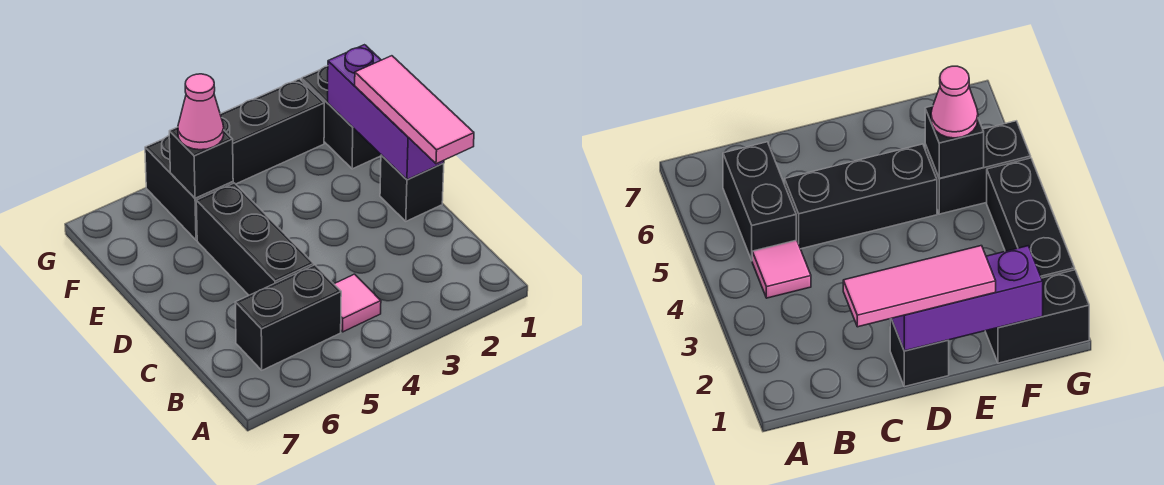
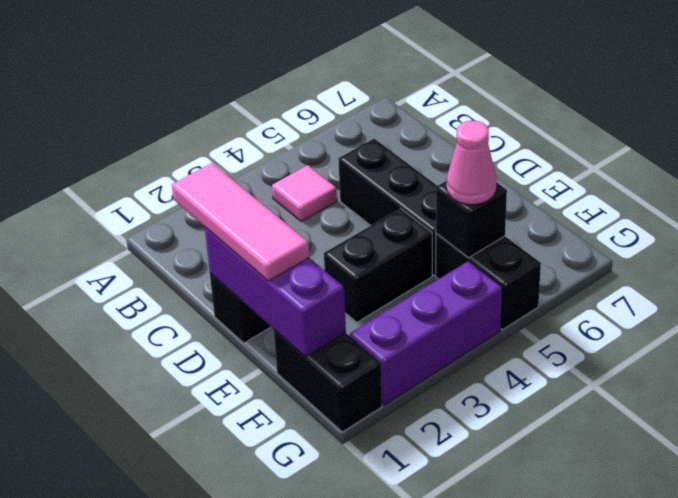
black brick B5:B6 level 1 -> black brick E3:E4 level 1
black brick G2:G4 level 1 -> purple brick G2:G4 level 1

